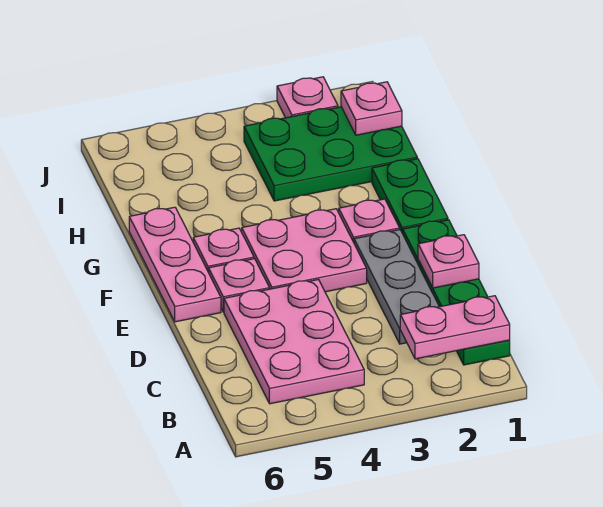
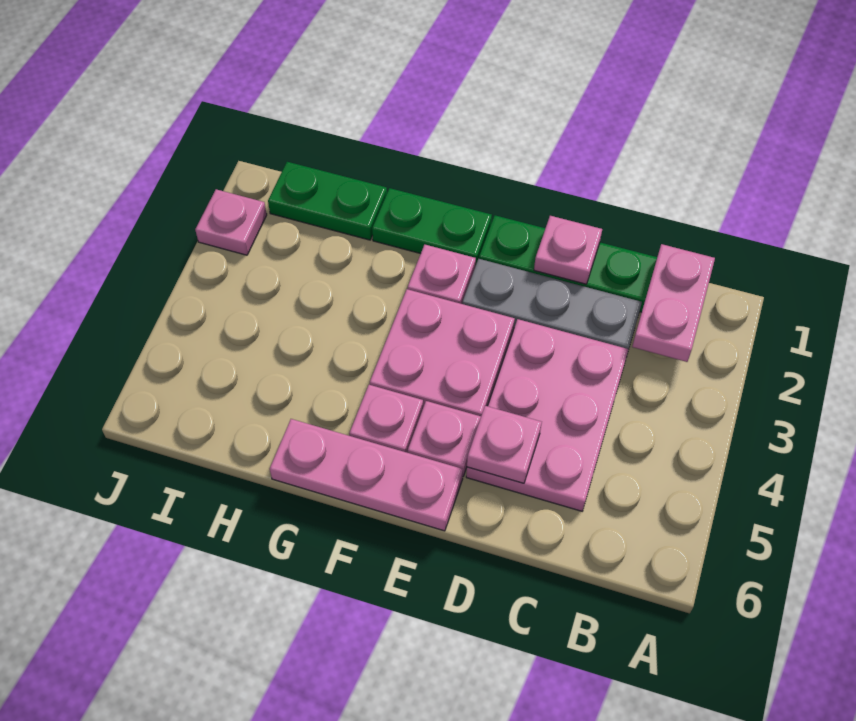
pink plate B4:D5 level 1 -> pink plate C3:D5 level 1
green plate H1:I3 level 1 -> green plate H1:I1 level 1
pink plate I1 level 2 -> pink plate D5 level 2

